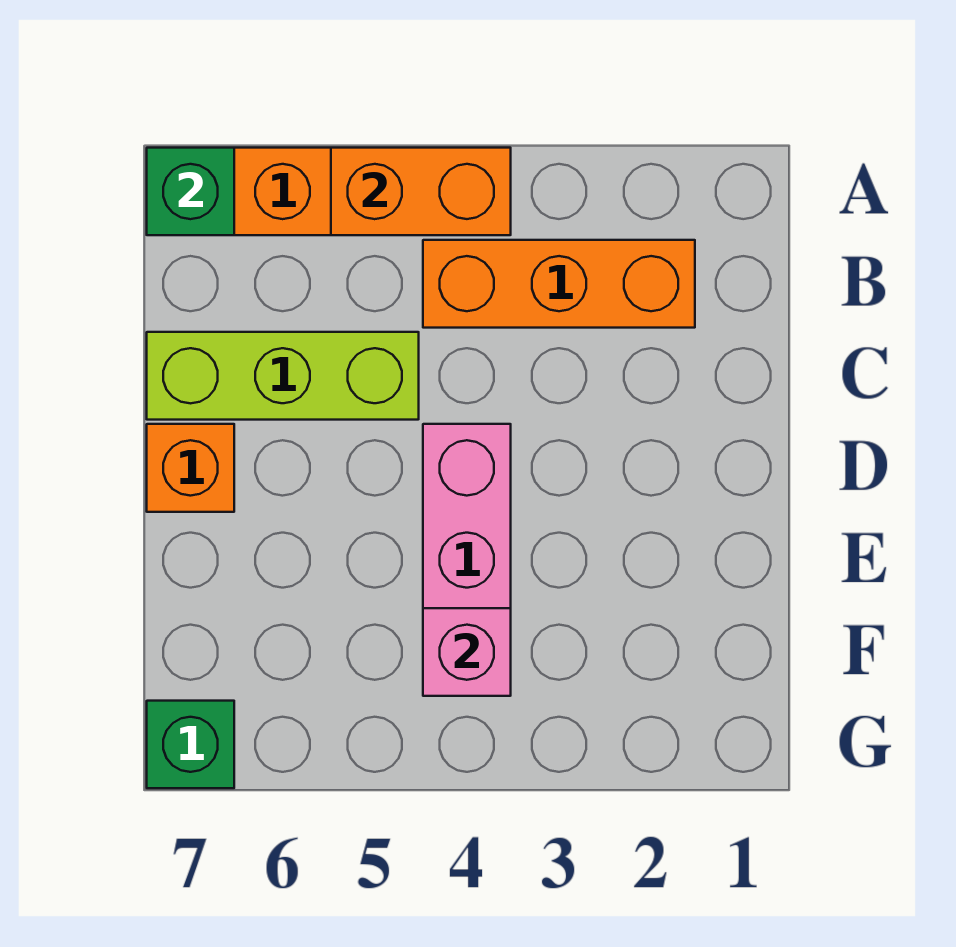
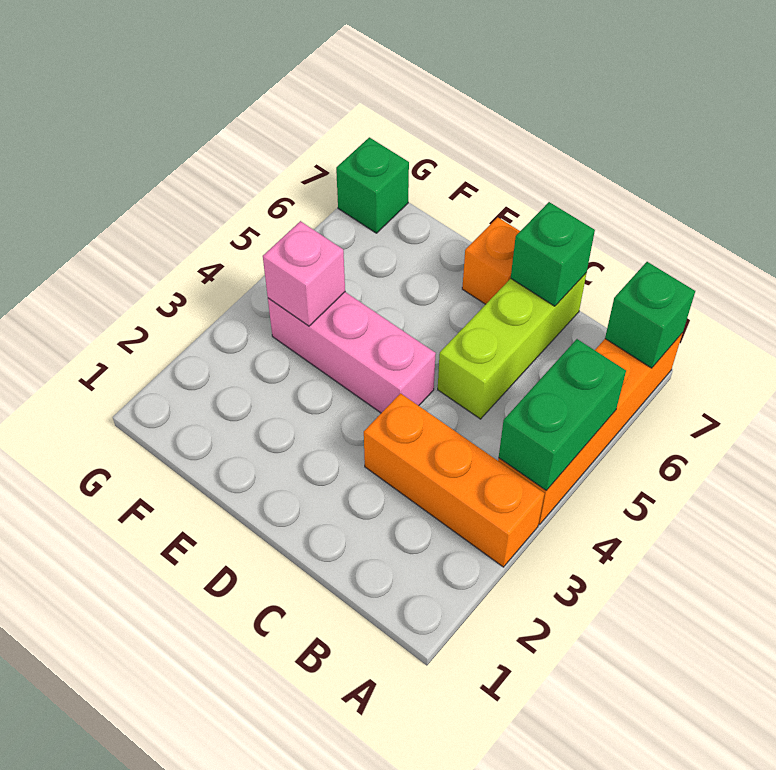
orange brick A4:A5 level 2 -> green brick A4:A5 level 2
orange brick B2:B4 level 1 -> orange brick A3:C3 level 1
none -> green brick C7 level 2

